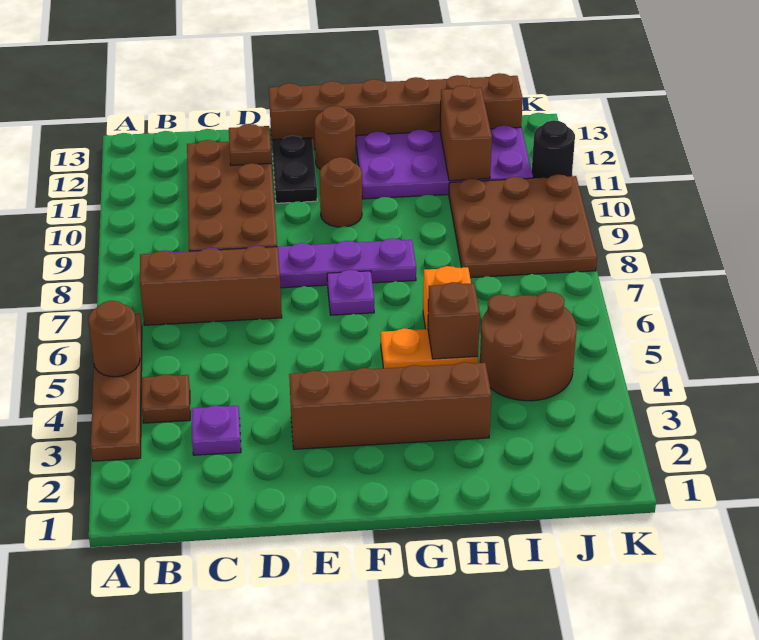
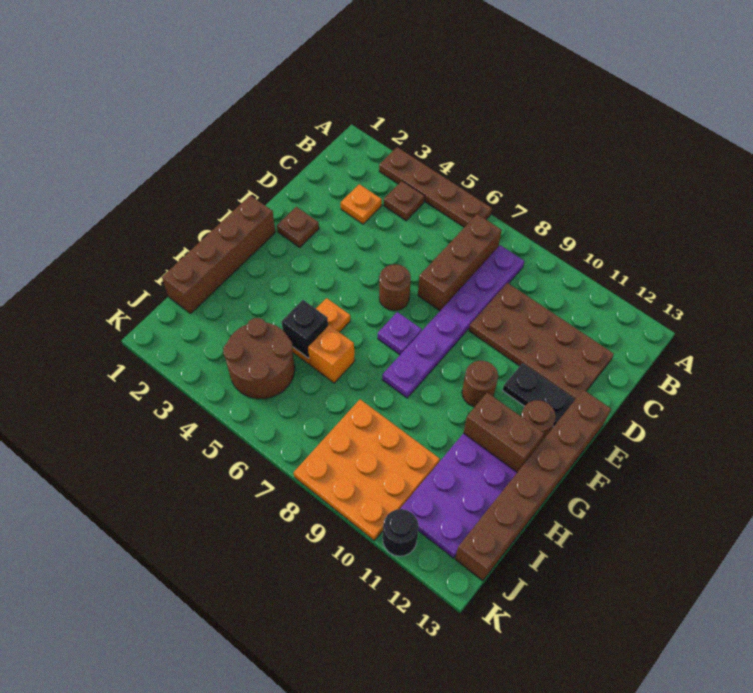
brown round brick A5 level 2 -> brown round brick E6 level 1
purple plate C3 level 1 -> orange plate C3 level 1
brown plate D12 level 2 -> brown plate E2 level 1
brown brick E3:H3 level 1 -> brown brick F1:I1 level 1
brown brick H5 level 2 -> black brick H5 level 2
brown plate I8:K10 level 1 -> orange plate I8:K10 level 1
brown brick I11:I12 level 2 -> brown brick G11:G12 level 2

